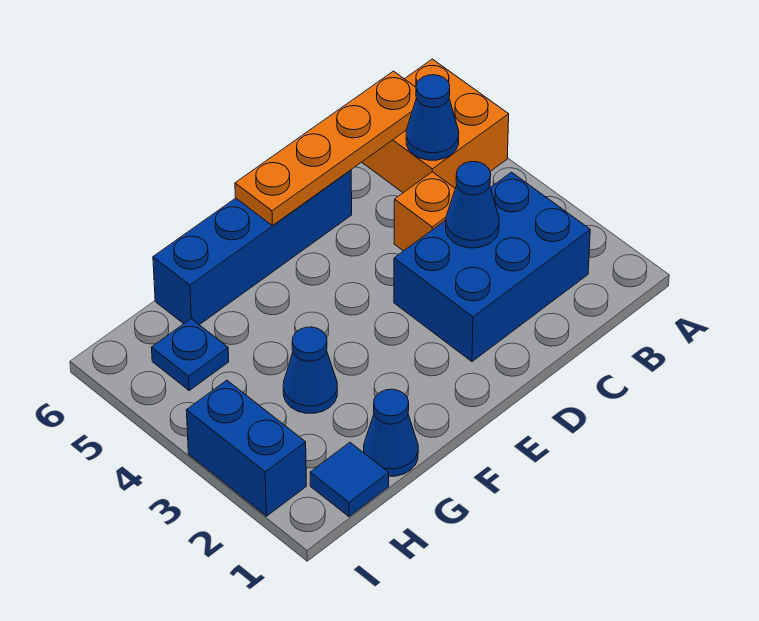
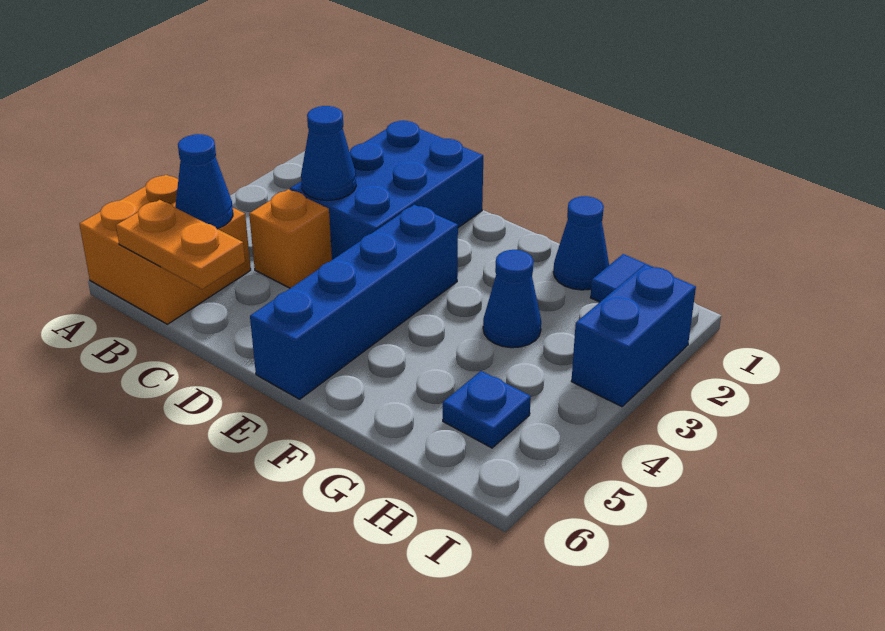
blue brick B2:D3 level 1 -> blue brick C1:D3 level 1
orange plate B6:E6 level 2 -> orange plate B6:C6 level 2
blue brick D6:G6 level 1 -> blue brick E3:E6 level 1

